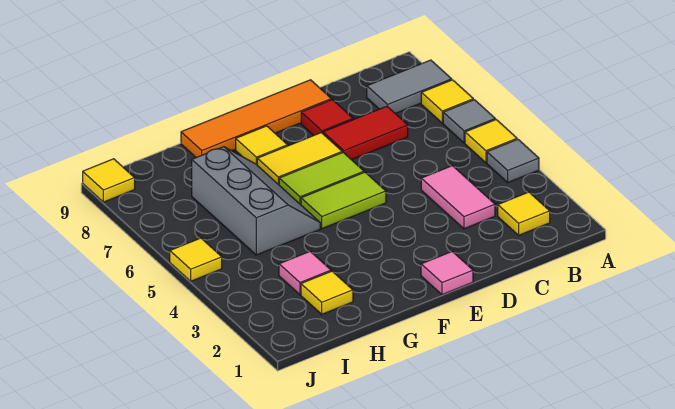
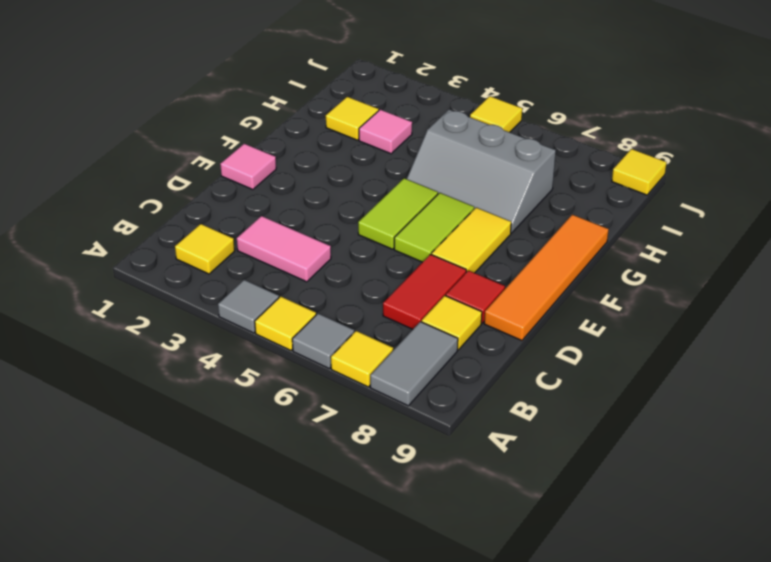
yellow tile F8 level 1 -> yellow tile C8 level 1

